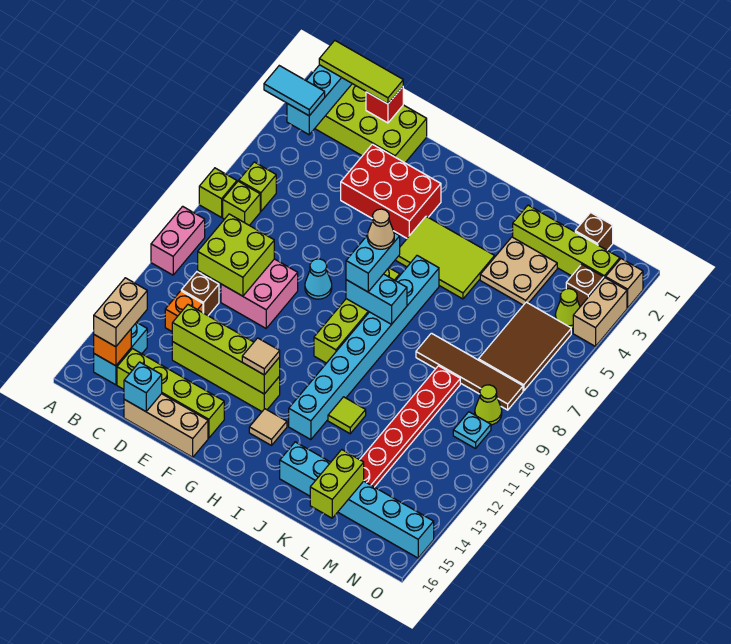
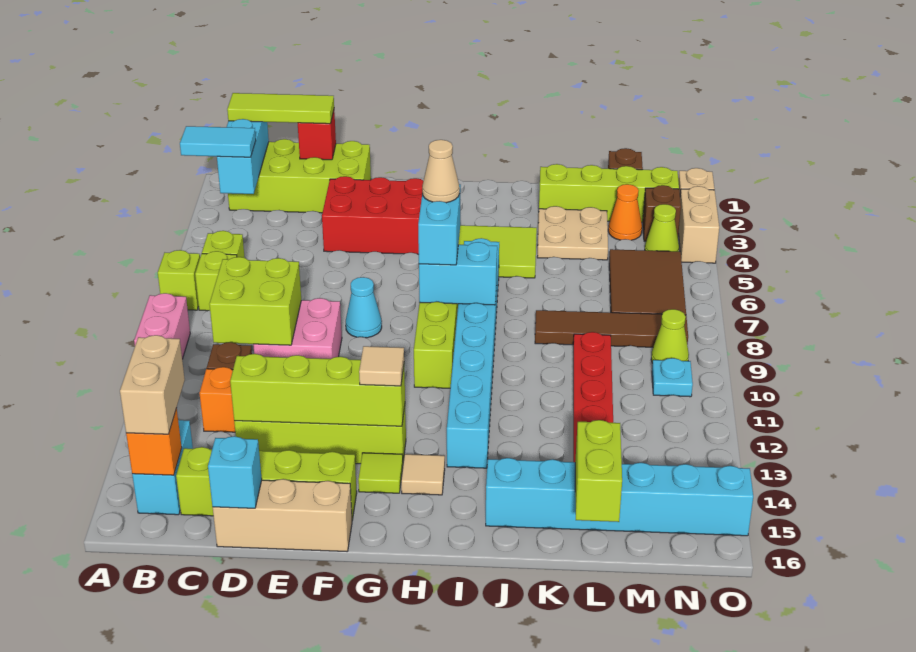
lime tile J12 level 1 -> lime tile G14 level 1
none -> orange cone M3 level 1

